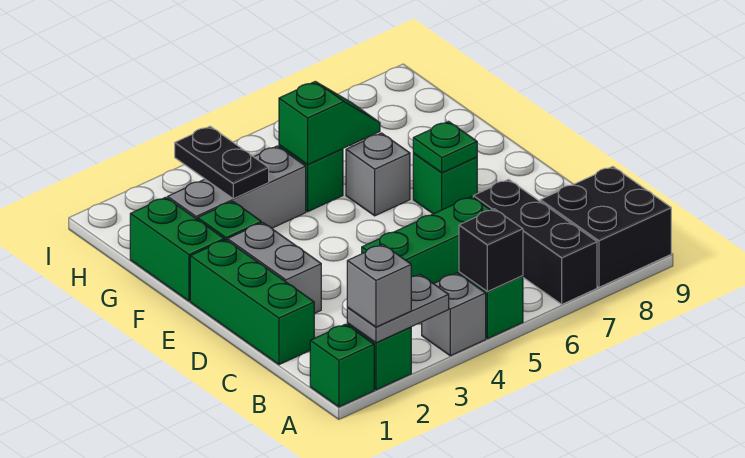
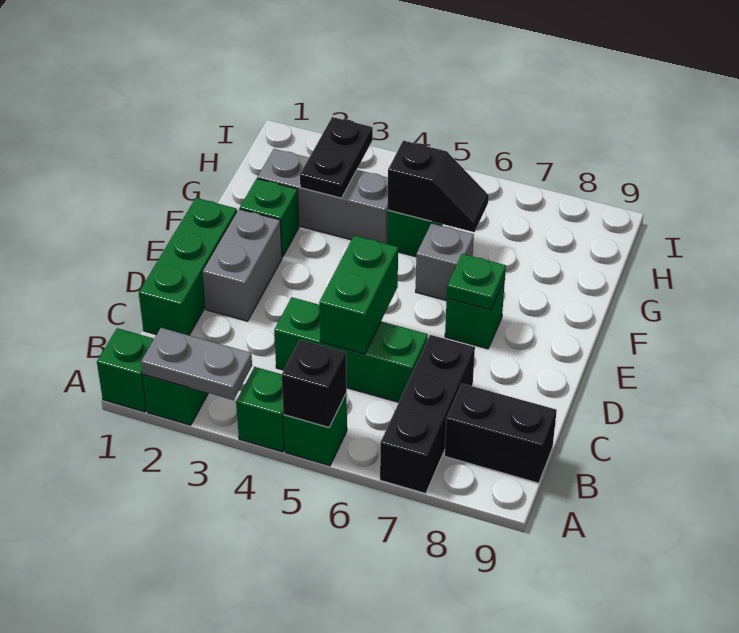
grey brick A2 level 3 -> none
grey brick A4 level 1 -> green brick A4 level 1
black brick A8:B9 level 1 -> black brick B8:B9 level 1
green brick F1:G1 level 1 -> green brick C5:D5 level 2
green slope G5:G6 level 2 top 5 -> black slope G5:G6 level 2 top 5

